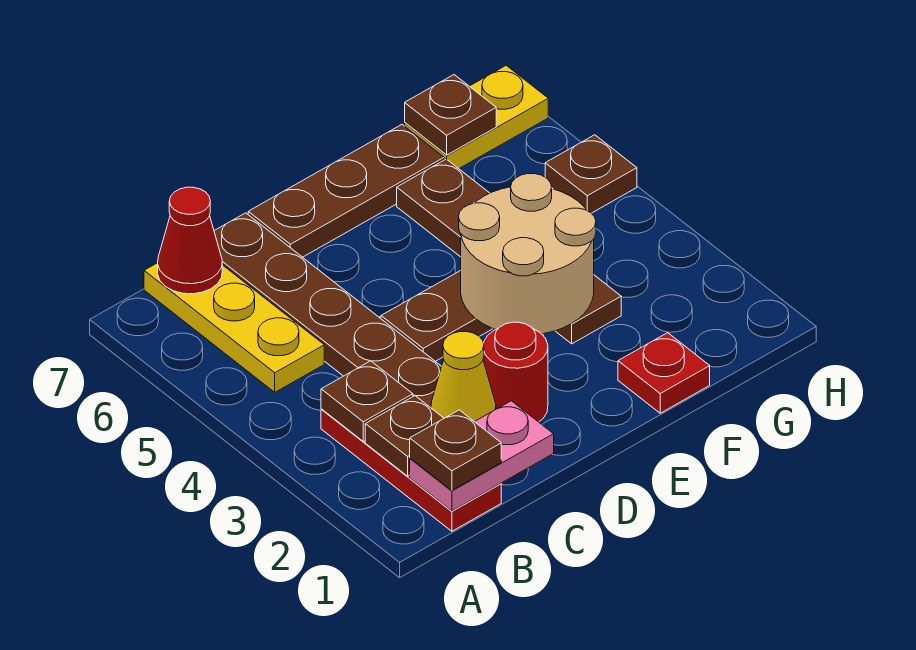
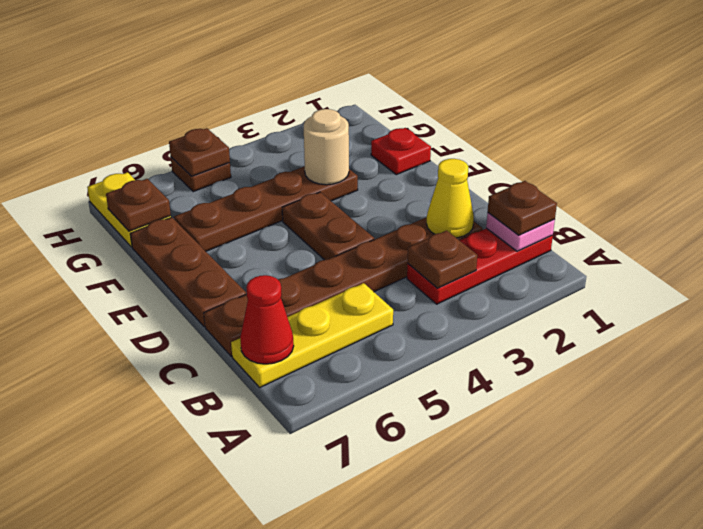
pink plate B1:C1 level 2 -> pink plate B1 level 2
brown plate B2 level 2 -> brown plate H5 level 2
red round brick D2 level 1 -> none
tan round brick E3:F4 level 2 -> tan round brick F3 level 2

